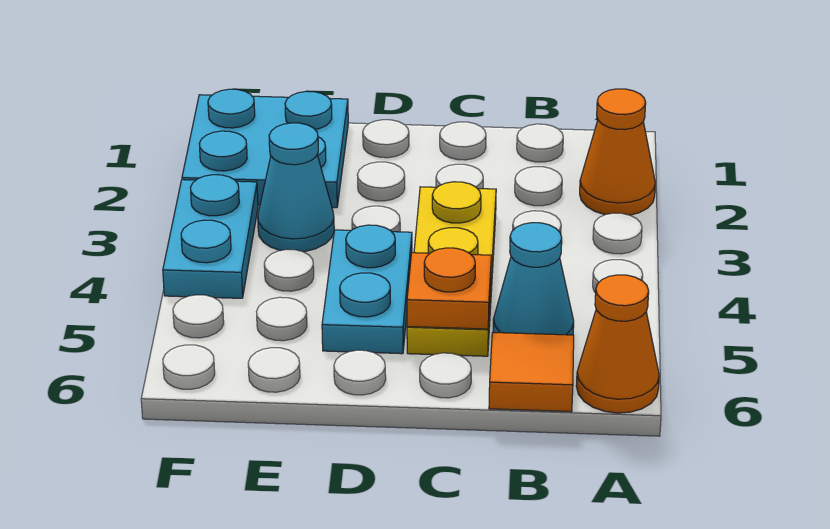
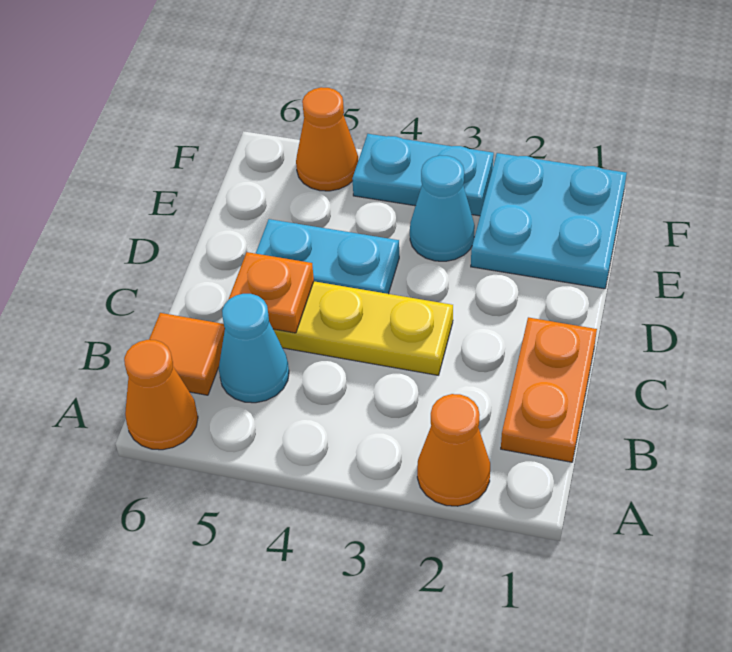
none -> orange plate B1:C1 level 1
none -> orange cone F5 level 1

